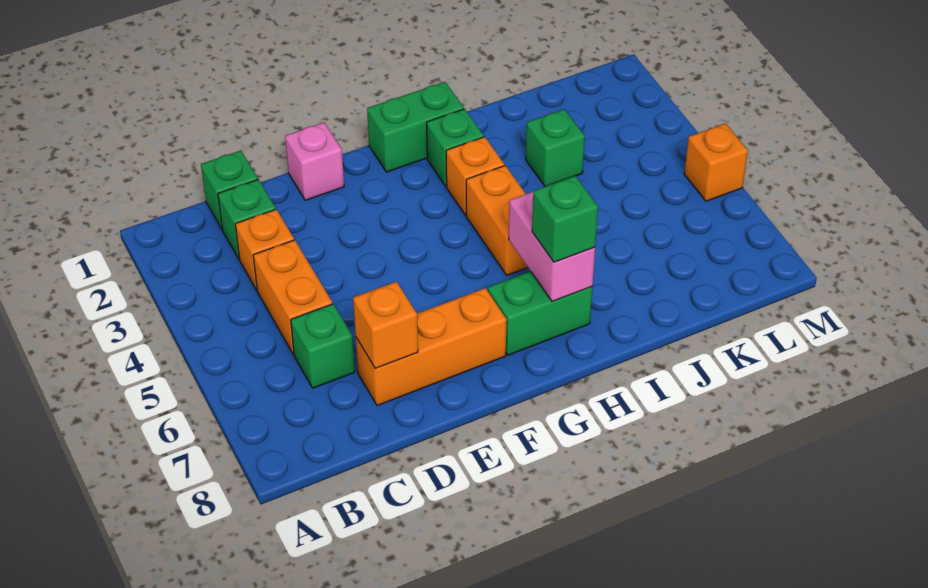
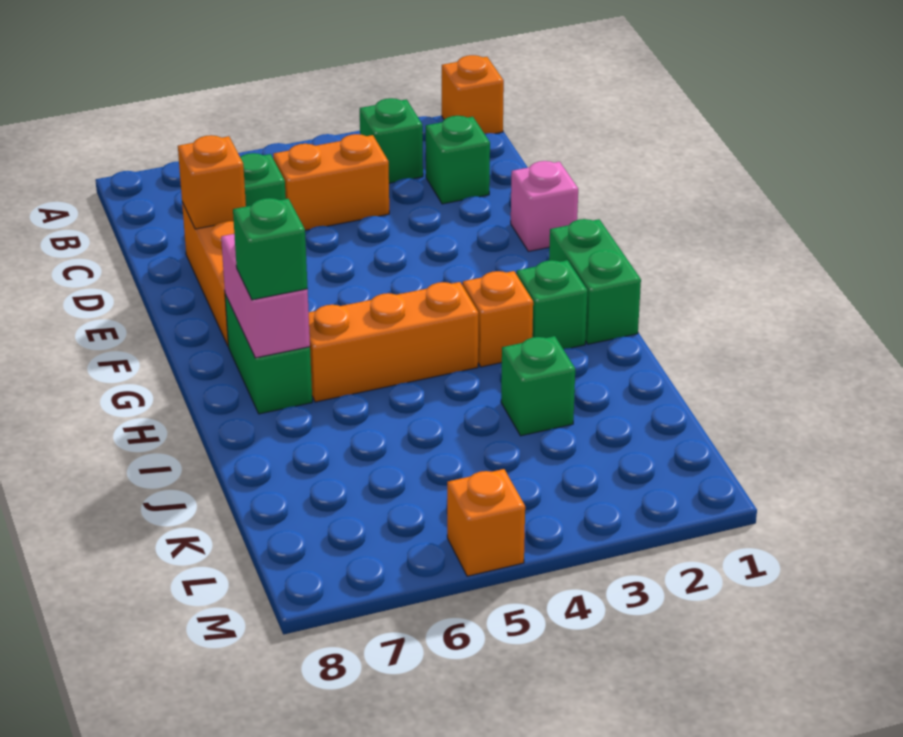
green brick C1 level 1 -> green brick B3 level 1
orange brick C3 level 1 -> orange brick A1 level 1
orange brick H4:H5 level 1 -> orange brick H4:H6 level 1
pink brick H6:H7 level 2 -> pink brick G7:H7 level 2

